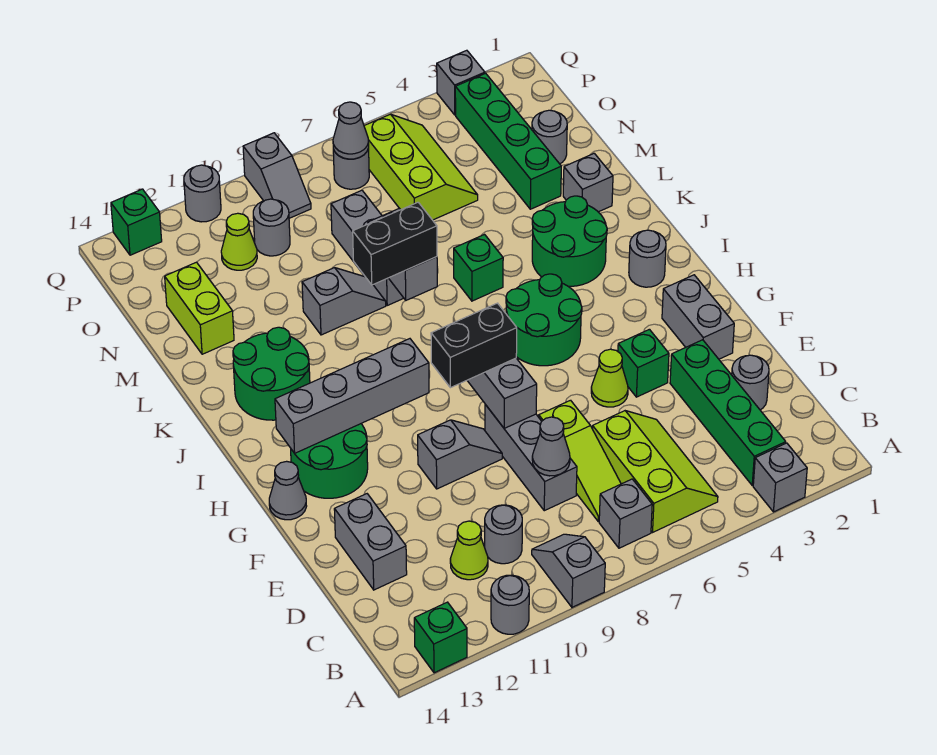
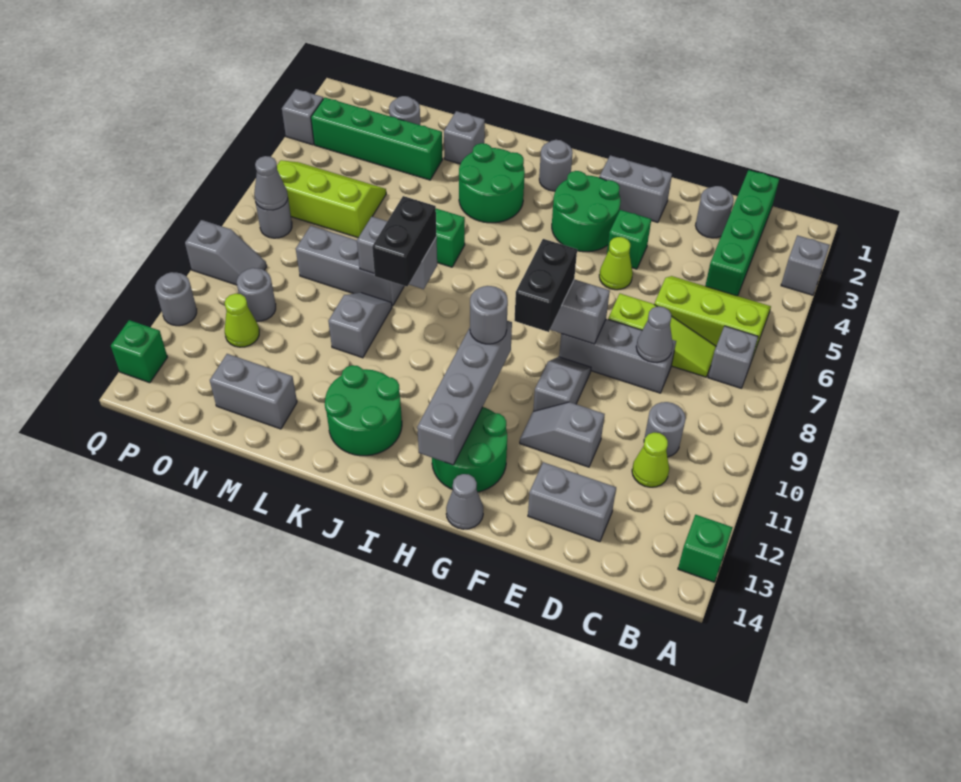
grey slope A9:B9 level 1 top A -> grey slope E11:F11 level 1 top E
grey round brick A11 level 1 -> grey round brick H10 level 3
green brick B3:E3 level 1 -> green brick C1:C4 level 1
green round brick H5:I6 level 1 -> green round brick G3:H4 level 1
lime brick M13:N13 level 1 -> grey brick M13:N13 level 1

